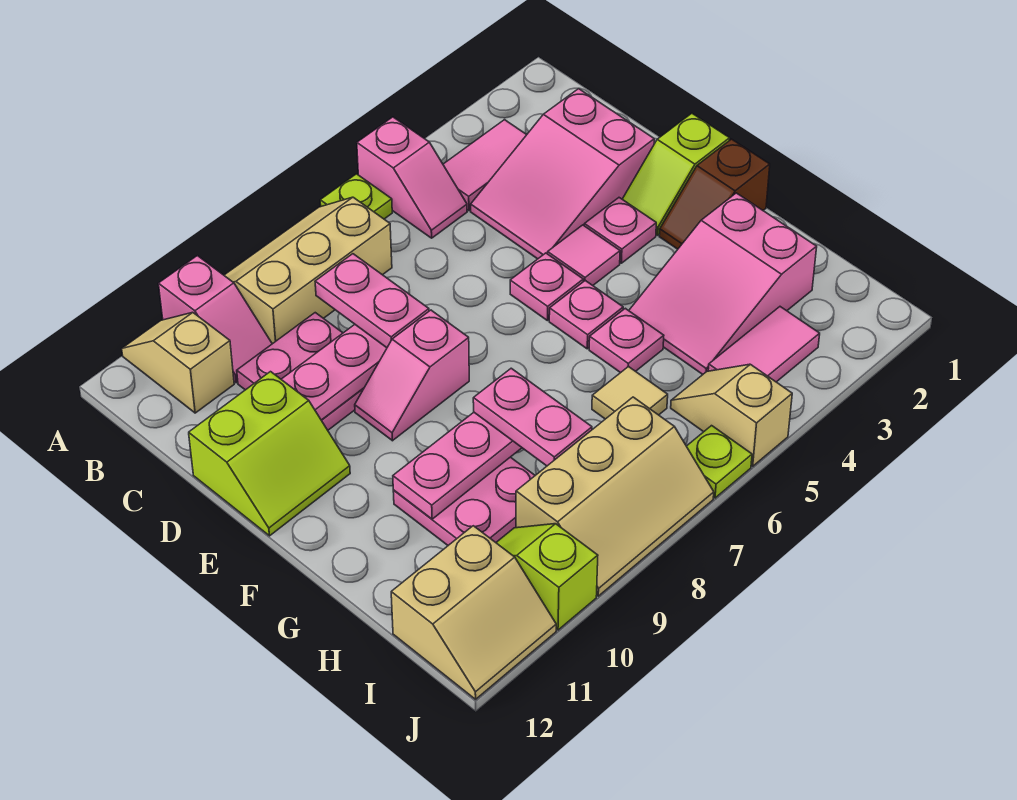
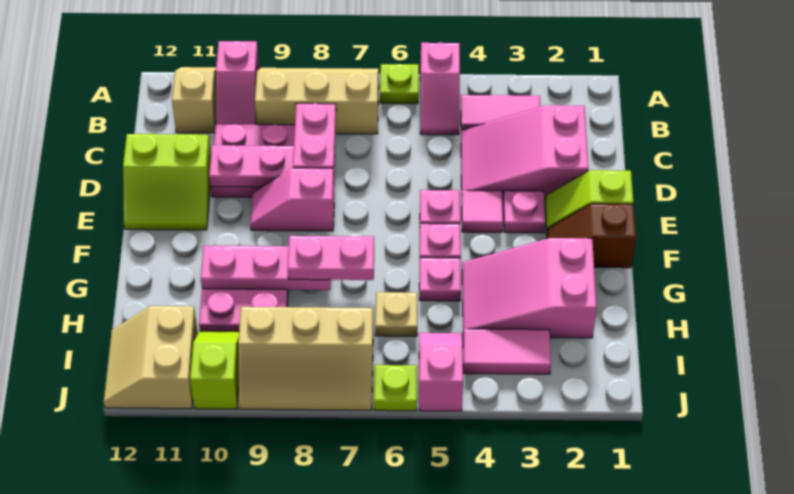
pink plate G8:H8 level 3 -> pink plate G7:G8 level 3
tan tile H6 level 1 -> tan plate H6 level 1
tan slope I5:J5 level 1 top J -> pink slope I5:J5 level 1 top J
tan slope I11:J12 level 1 top I -> tan slope I11:J12 level 1 top 11

